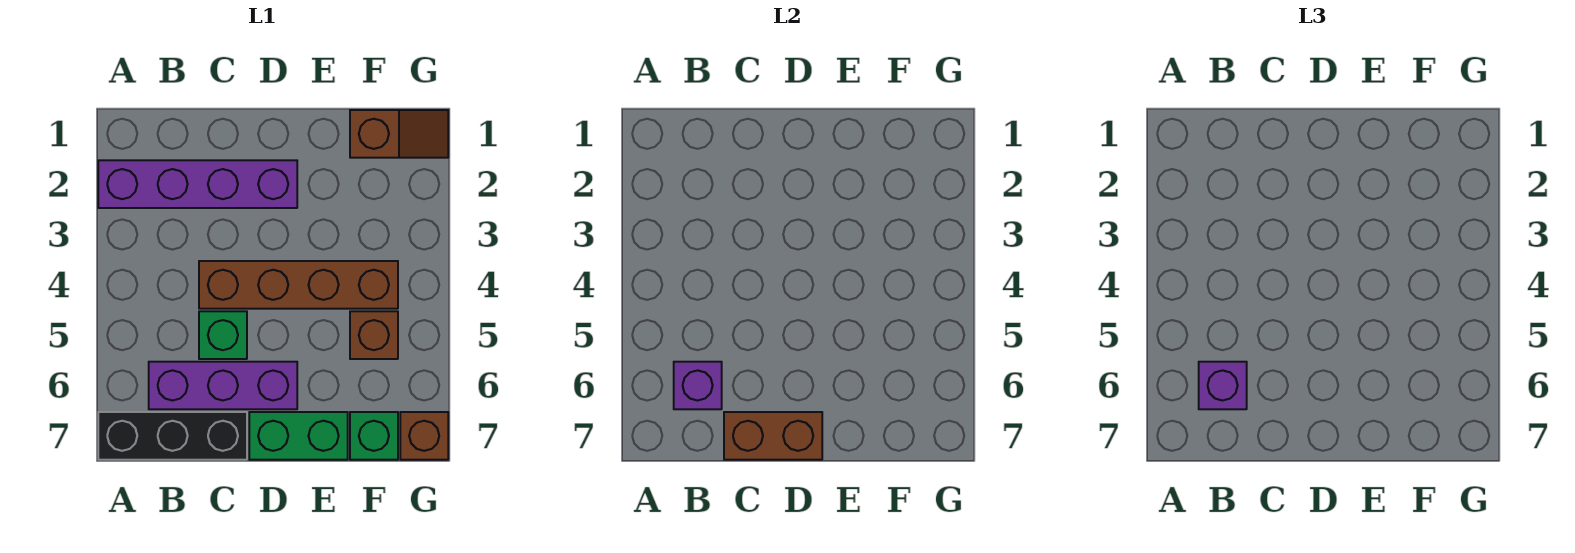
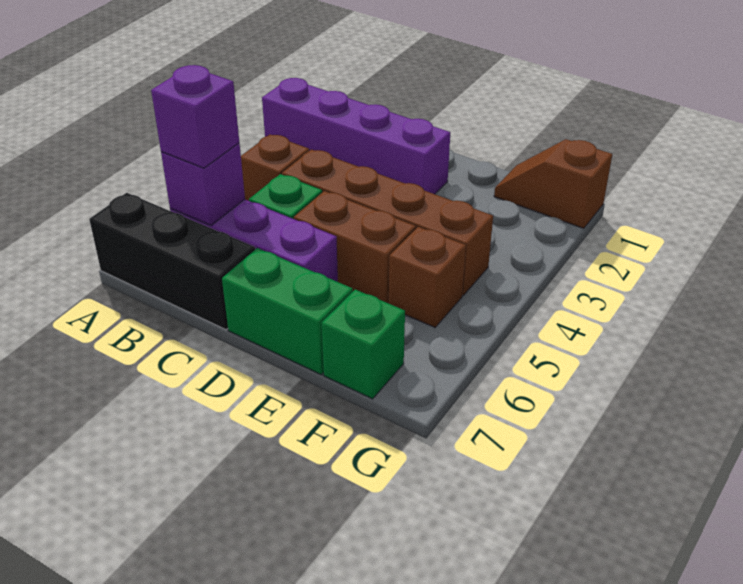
brown brick C7:D7 level 2 -> brown brick D5:E5 level 1
brown slope F1:G1 level 1 top F -> brown slope F1:G1 level 1 top G
brown brick G7 level 1 -> brown brick B4 level 1

